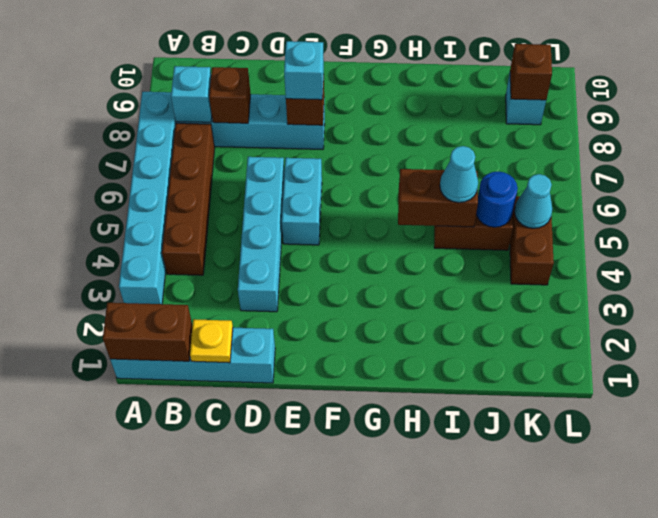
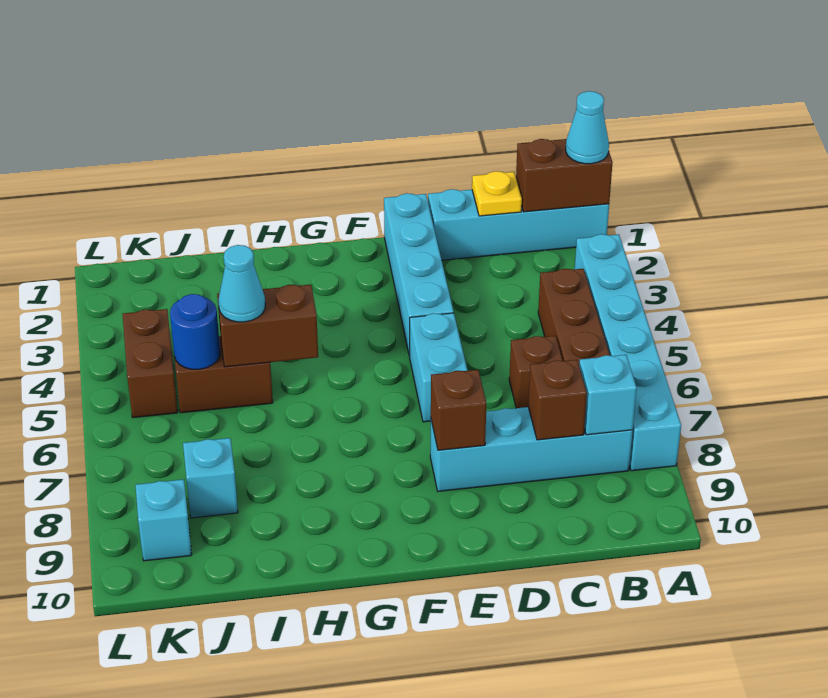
cyan brick D3:D6 level 1 -> cyan brick E1:E4 level 1
cyan brick E8 level 3 -> cyan brick J8 level 1
cyan cone K5 level 2 -> cyan cone A1 level 3
brown brick K9 level 2 -> brown brick C6 level 1

